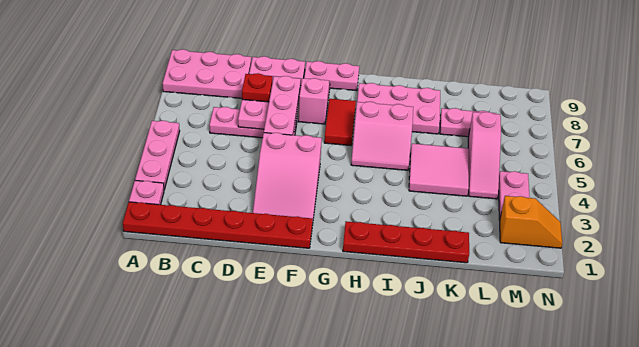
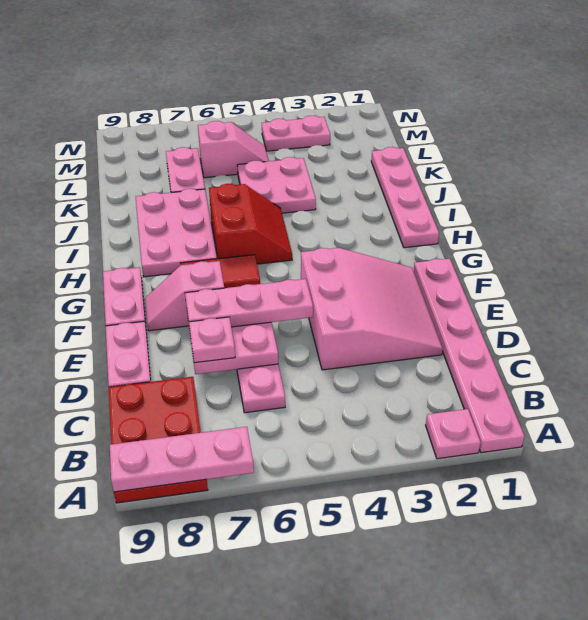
red plate A1:F1 level 1 -> pink plate A1:F1 level 1
pink plate A3:A5 level 1 -> pink plate A7:A9 level 2
pink plate A8:C9 level 1 -> red plate A8:C9 level 1
red plate D7 level 3 -> pink plate D7 level 3
pink slope E2:F4 level 1 top 4 -> pink slope D2:F4 level 1 top 4
red plate H1:K1 level 1 -> pink plate H1:K1 level 1
pink slope H5:I6 level 1 top 6 -> red slope H5:I6 level 1 top 6
pink tile J4:K5 level 1 -> pink plate J4:K5 level 1
pink slope L4:L6 level 1 top 6 -> pink slope L5:L6 level 1 top 6
orange slope M2:N2 level 1 top M -> none

